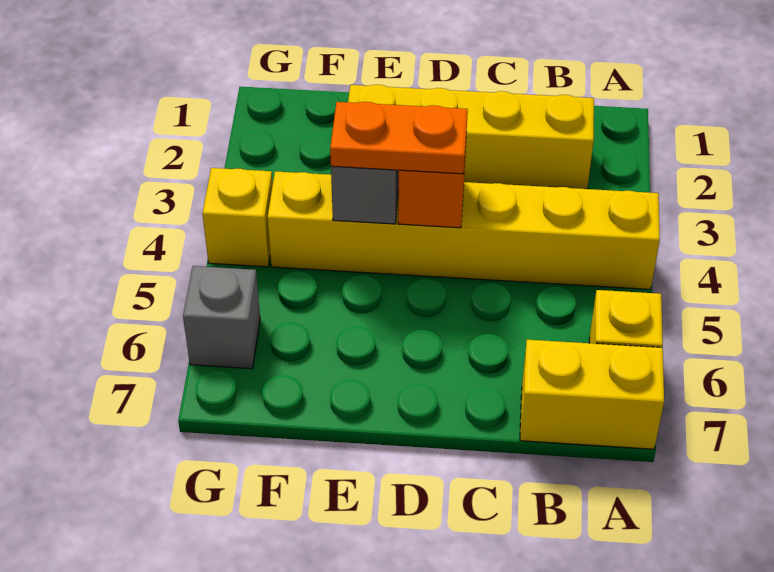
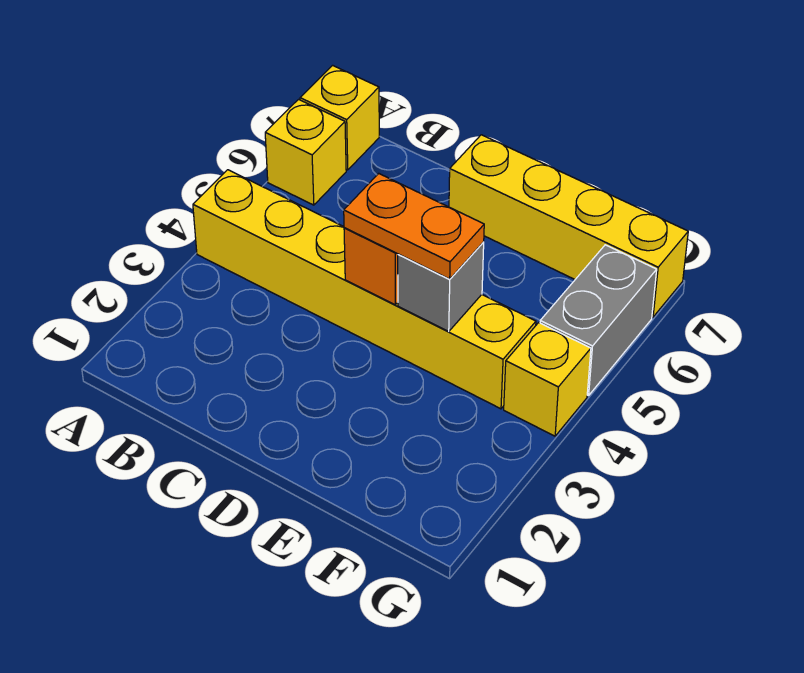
yellow brick A7:B7 level 1 -> yellow brick A7 level 1
yellow brick B2:E2 level 1 -> yellow brick D7:G7 level 1
grey brick G6 level 1 -> grey brick G5:G6 level 1

